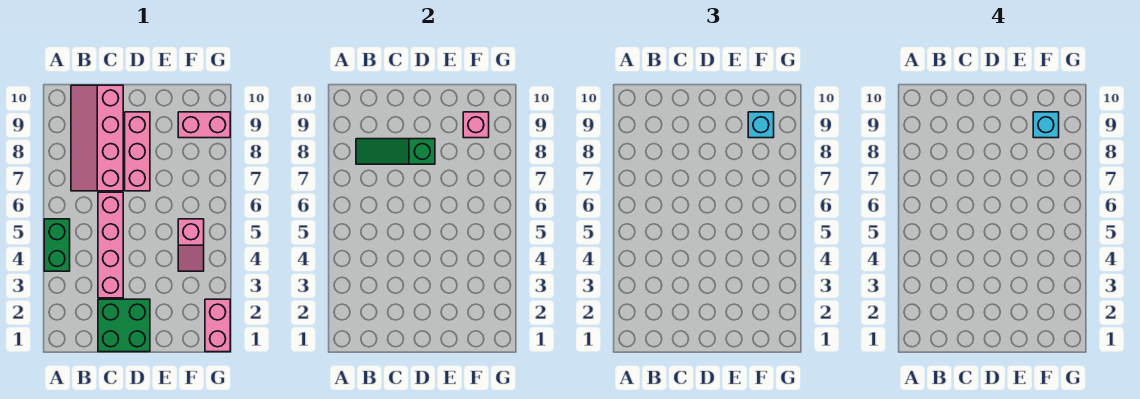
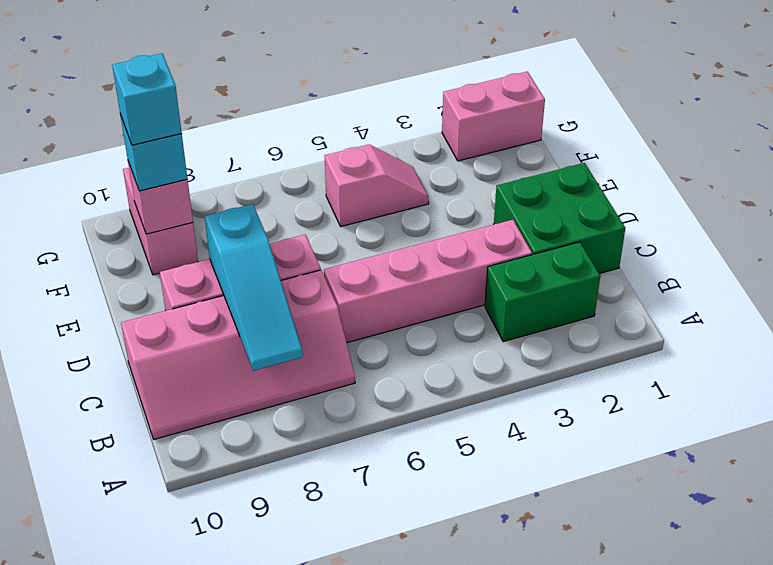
green brick A4:A5 level 1 -> green brick B2:B3 level 1
green slope B8:D8 level 2 top D -> cyan slope B8:D8 level 2 top D

